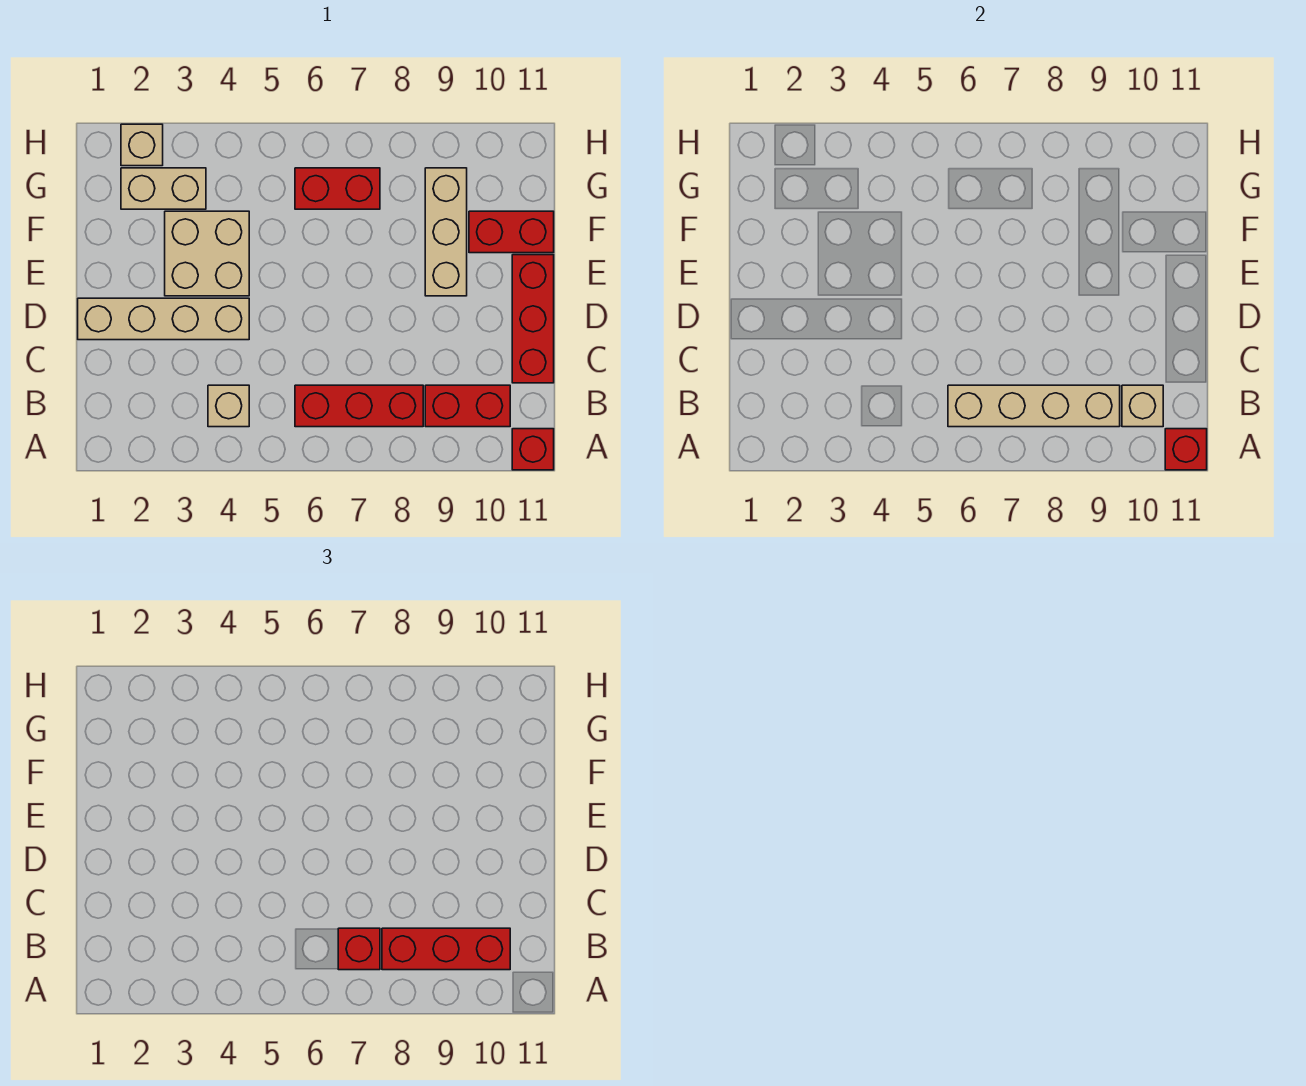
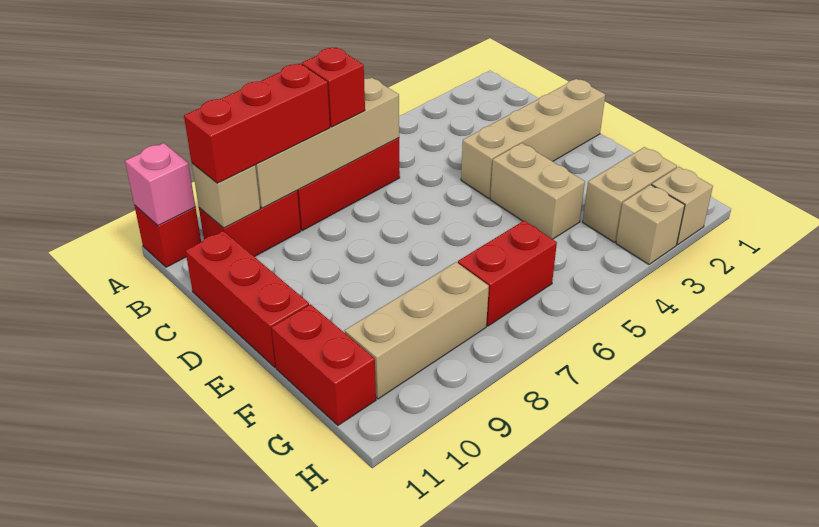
red brick A11 level 2 -> pink brick A11 level 2
tan brick B4 level 1 -> tan brick H3 level 1
tan brick E3:F4 level 1 -> tan brick E4:F4 level 1
tan brick E9:G9 level 1 -> tan brick G8:G10 level 1
red brick F10:F11 level 1 -> red brick F11:G11 level 1

